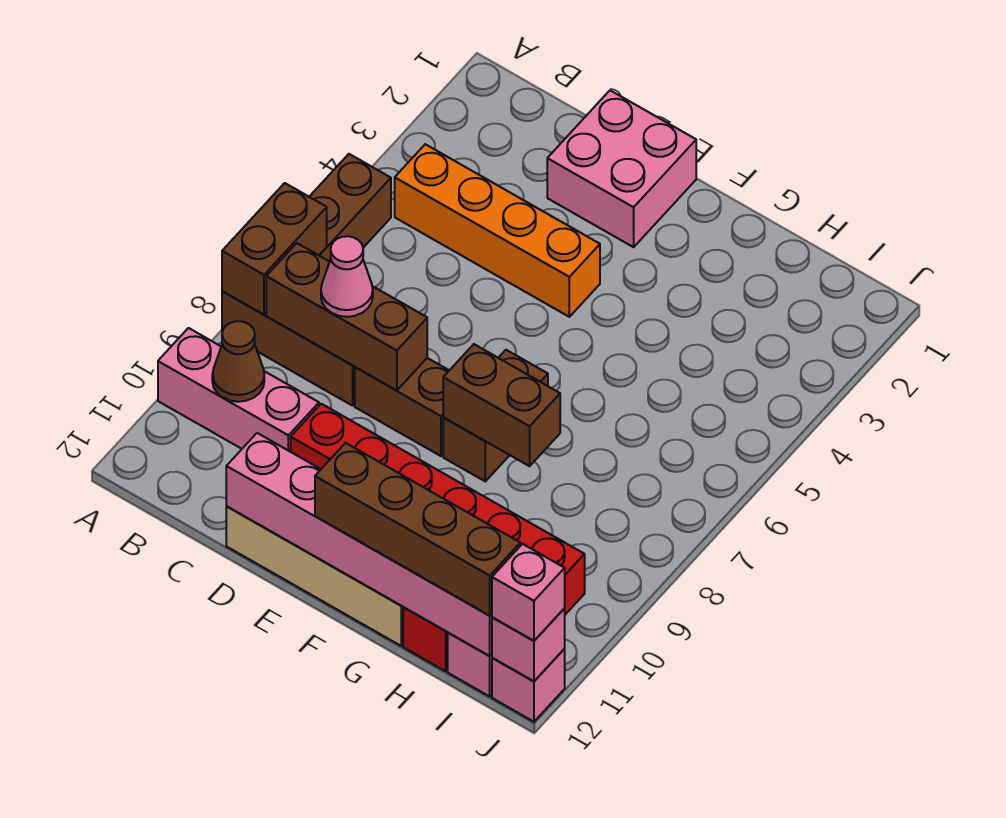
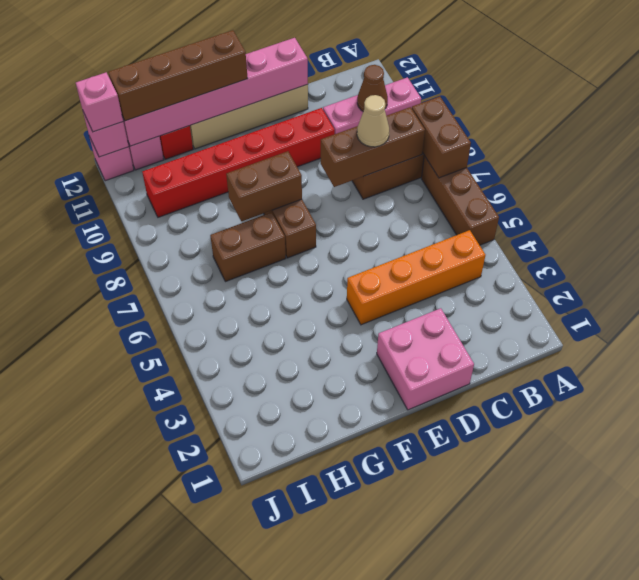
pink cone C8 level 3 -> tan cone C8 level 3
brown brick D8:E8 level 1 -> brown brick G7:H7 level 1

